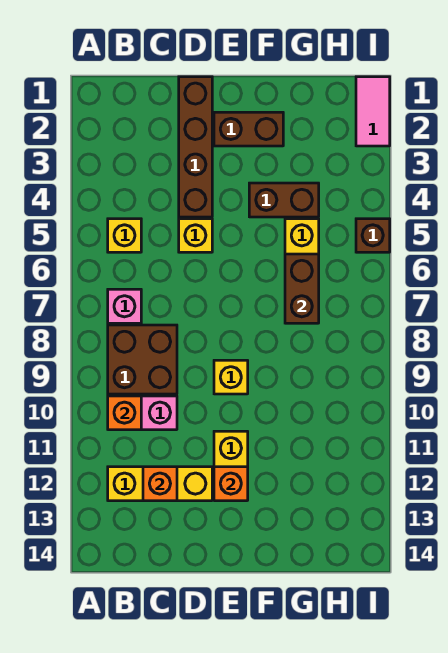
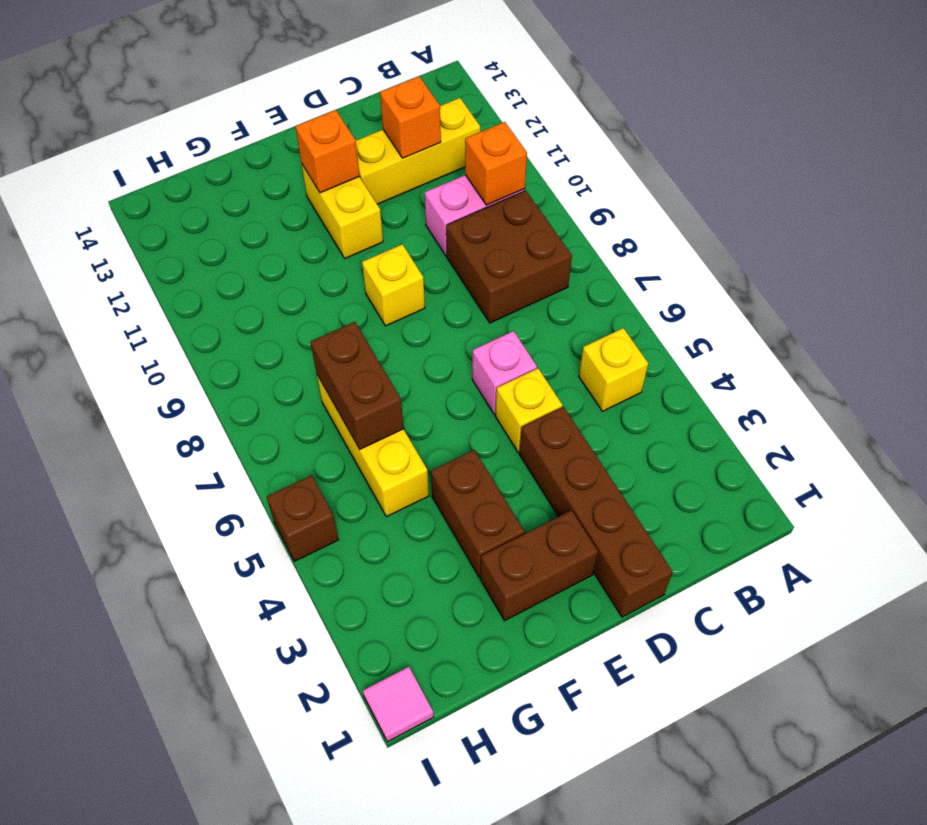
pink brick B7 level 1 -> pink brick D6 level 1
brown brick F4:G4 level 1 -> brown brick F3:F4 level 1
pink tile I1:I2 level 1 -> pink tile I1 level 1

